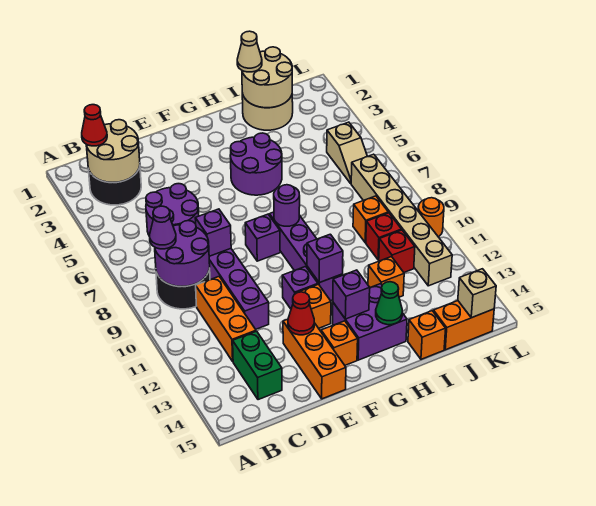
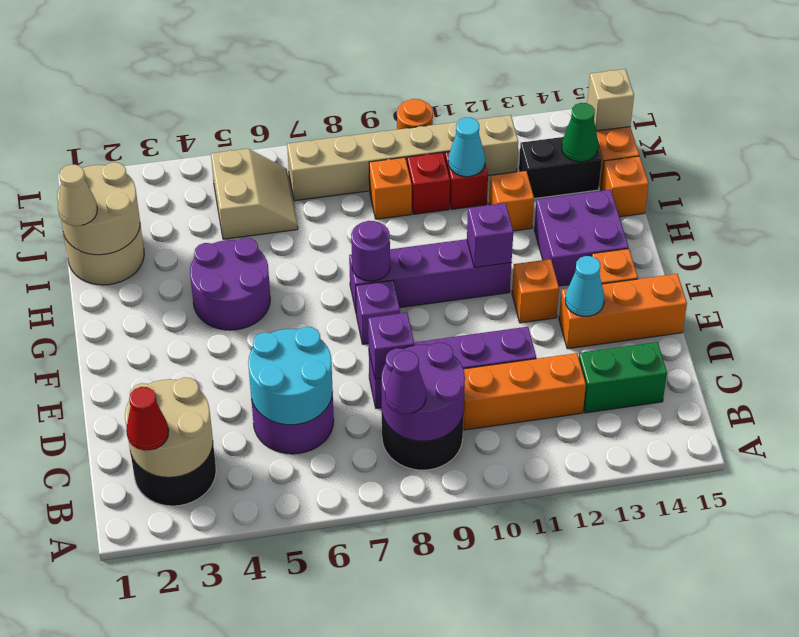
none -> cyan round brick C5:D6 level 2
red cone E13 level 2 -> cyan cone E13 level 2
purple brick F11 level 1 -> none
purple brick G13 level 2 -> none
green cone H14 level 2 -> green cone J14 level 2
none -> cyan cone J11 level 2
none -> black brick J13:J14 level 1
tan slope K5:K6 level 1 top 5 -> tan slope J5:K6 level 1 top 5

